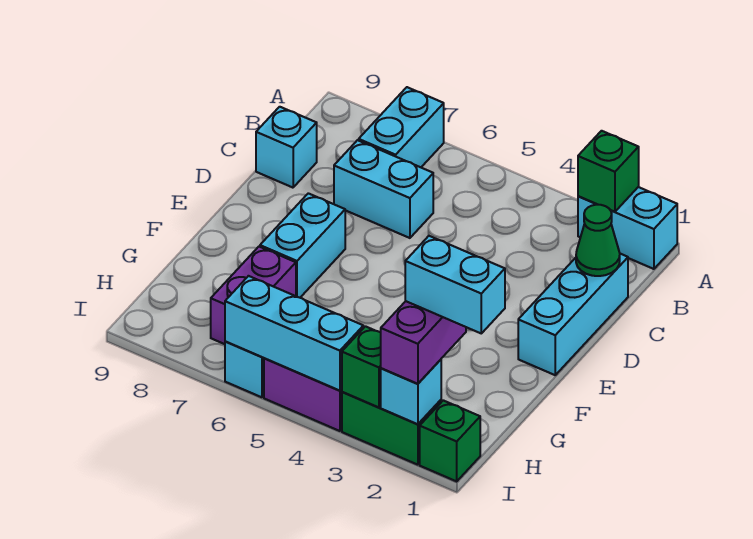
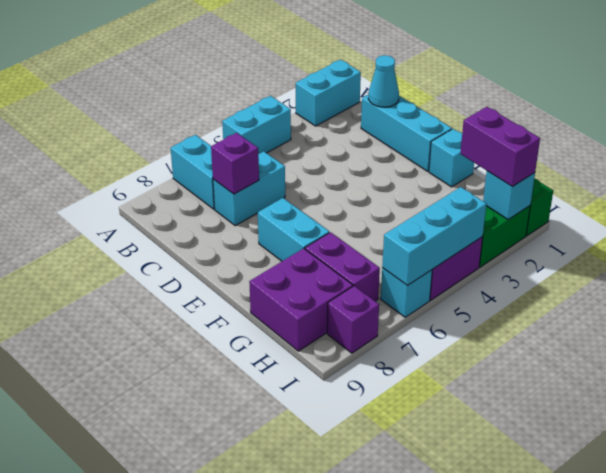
green brick A2 level 2 -> none
green cone C1 level 2 -> cyan cone C1 level 2
none -> purple brick C7 level 2
cyan brick C9 level 1 -> cyan brick F1 level 1
none -> purple brick G8:H9 level 1
cyan brick H1:H2 level 4 -> cyan brick A4:A5 level 1
green brick I3 level 2 -> none
none -> purple brick I8 level 1

